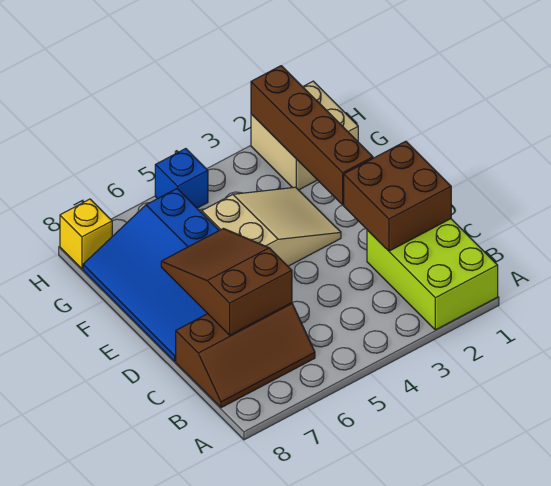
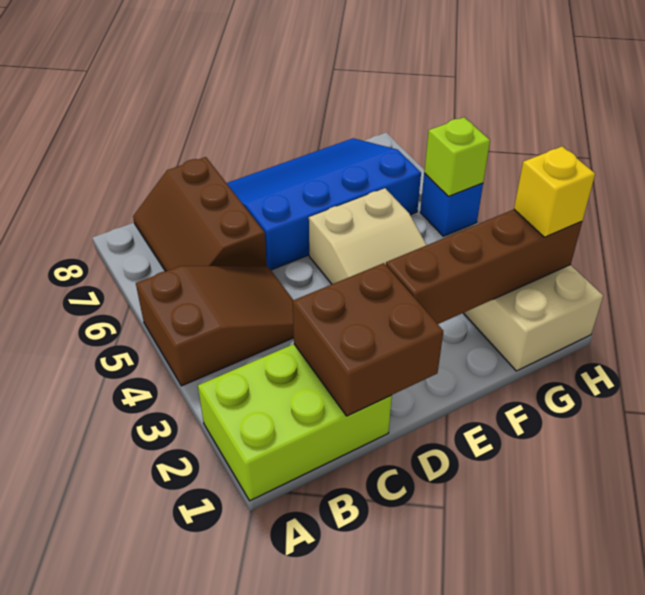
brown slope C6:E7 level 2 top C -> brown slope A4:C5 level 1 top A
none -> lime brick H5 level 2
yellow brick H8 level 1 -> yellow brick H2 level 3

